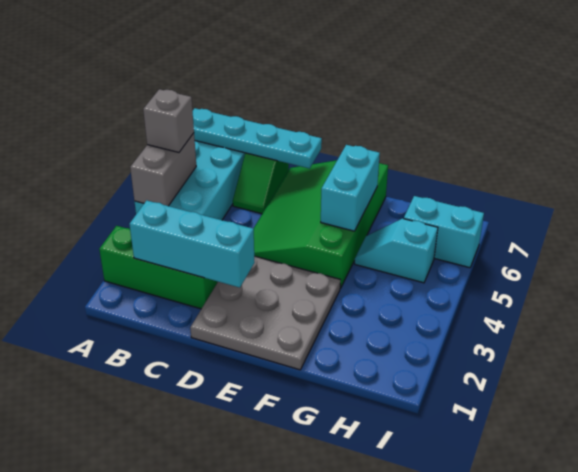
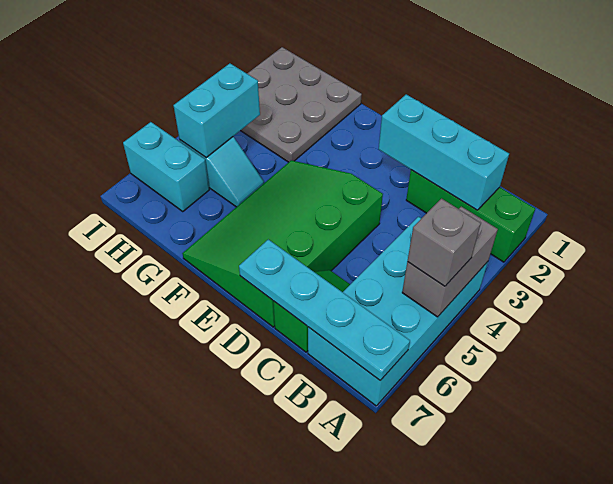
grey plate D1:F3 level 1 -> grey plate G1:I3 level 1
green slope D4:F7 level 1 top F -> green slope D4:F7 level 1 top D
cyan brick F5:F6 level 2 -> cyan brick H4:H5 level 2

